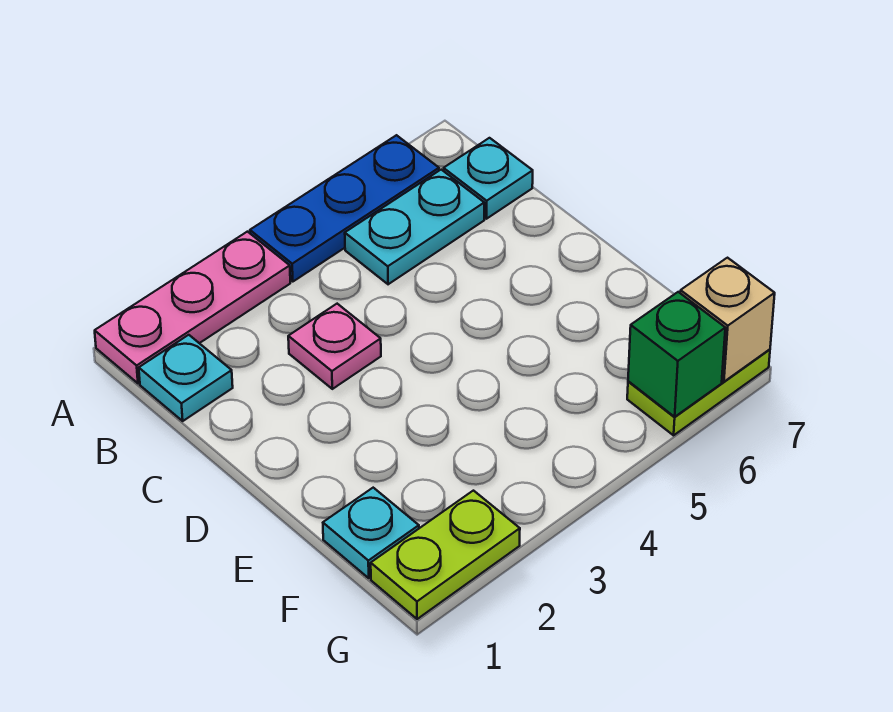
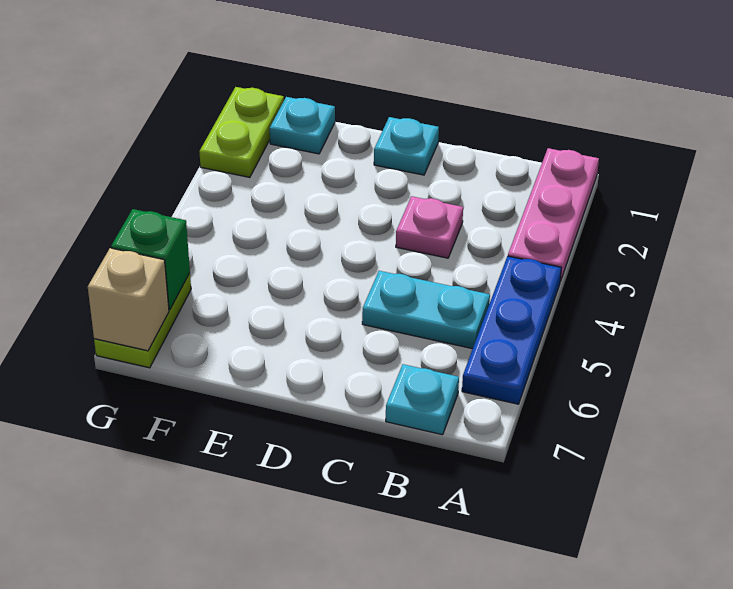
cyan plate B1 level 1 -> cyan plate D1 level 1
cyan plate B5:B6 level 1 -> cyan plate B5:C5 level 1

